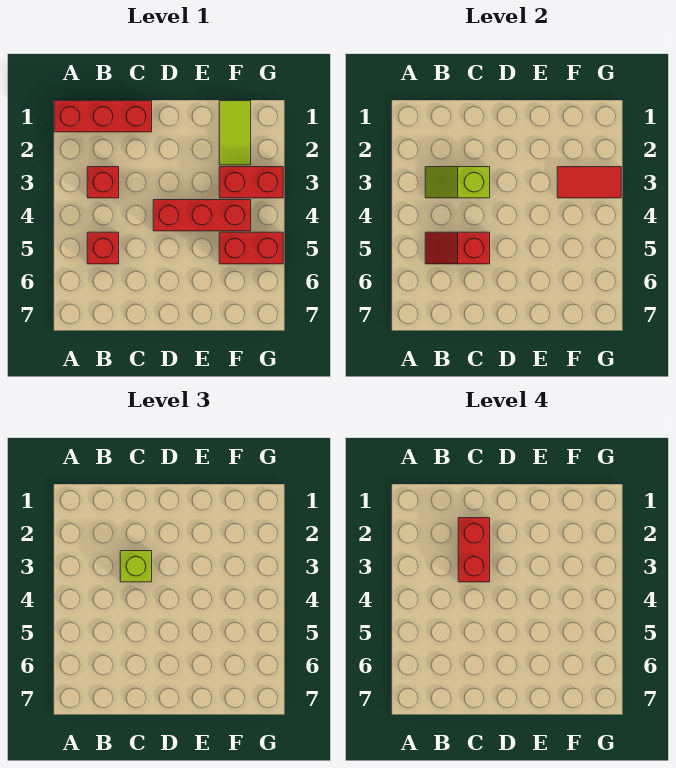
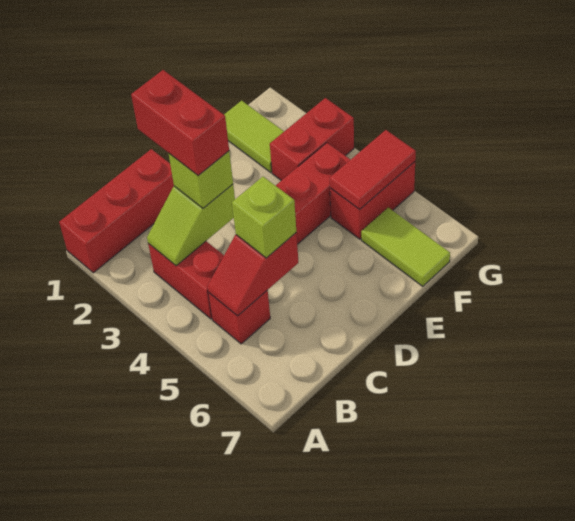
red brick B3 level 1 -> red brick B3:B4 level 1
none -> lime brick C5 level 3
red tile F3:G3 level 2 -> red tile F5:G5 level 2
none -> lime tile F6:F7 level 1

